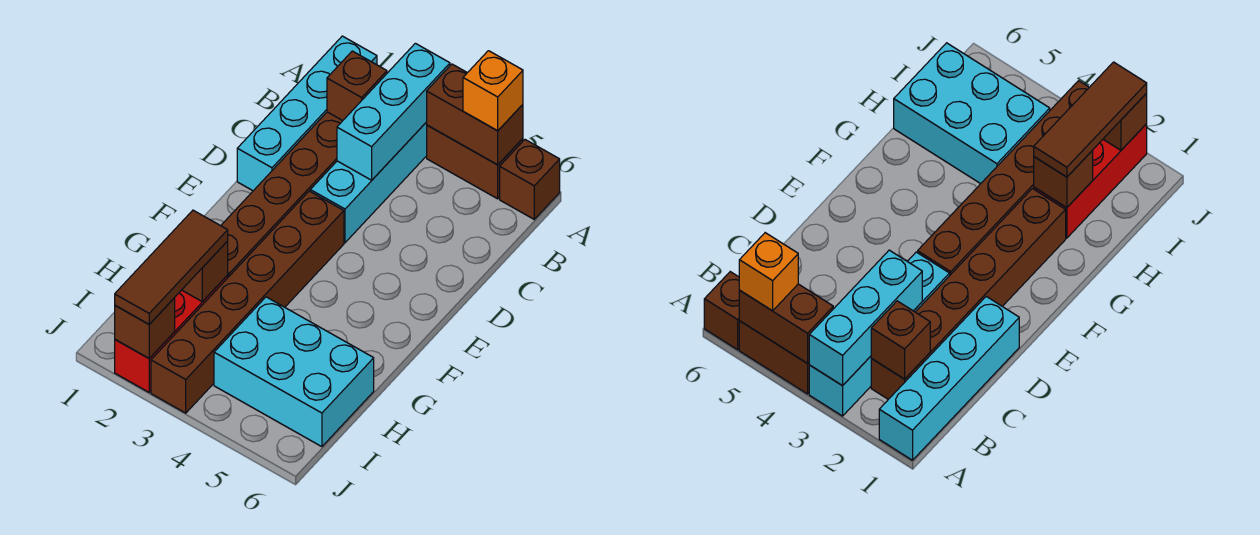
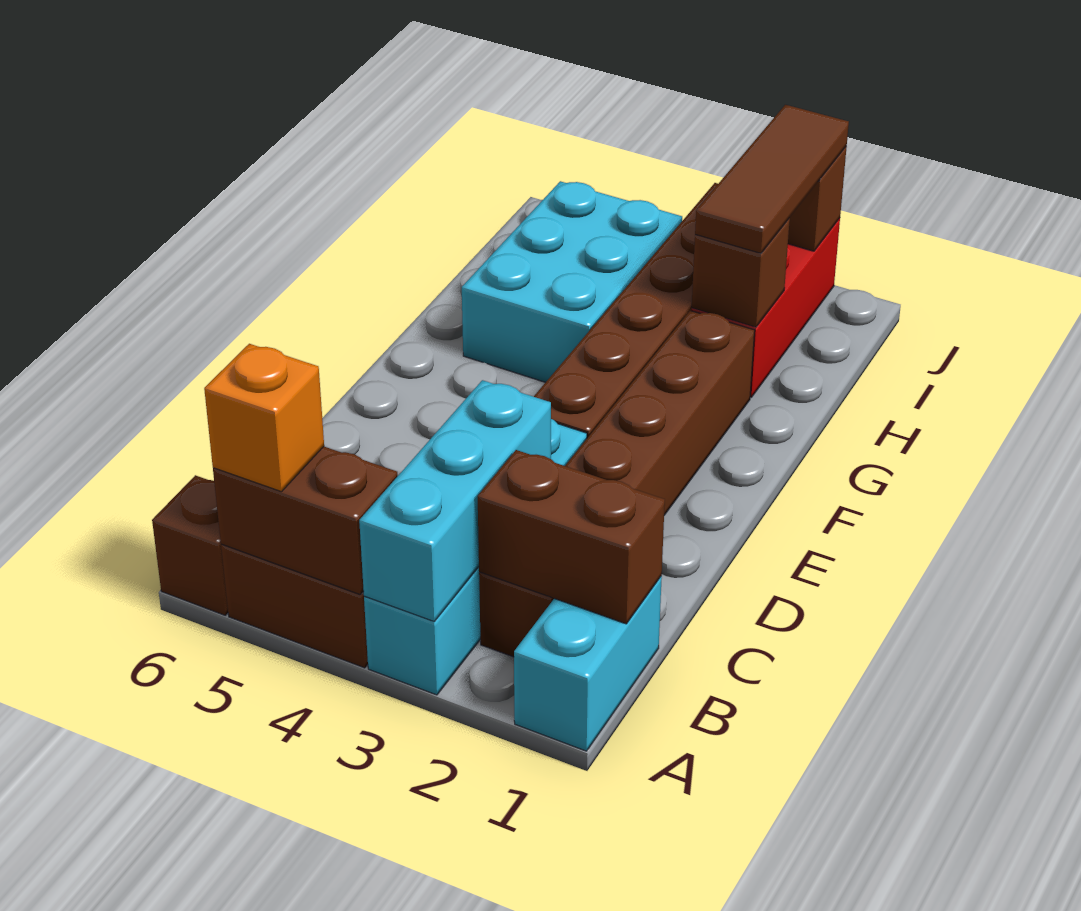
cyan brick A1:D1 level 1 -> cyan brick A1:B1 level 1
brown brick B2 level 2 -> brown brick B1:B2 level 2
cyan brick H4:I6 level 1 -> cyan brick G4:I5 level 1

